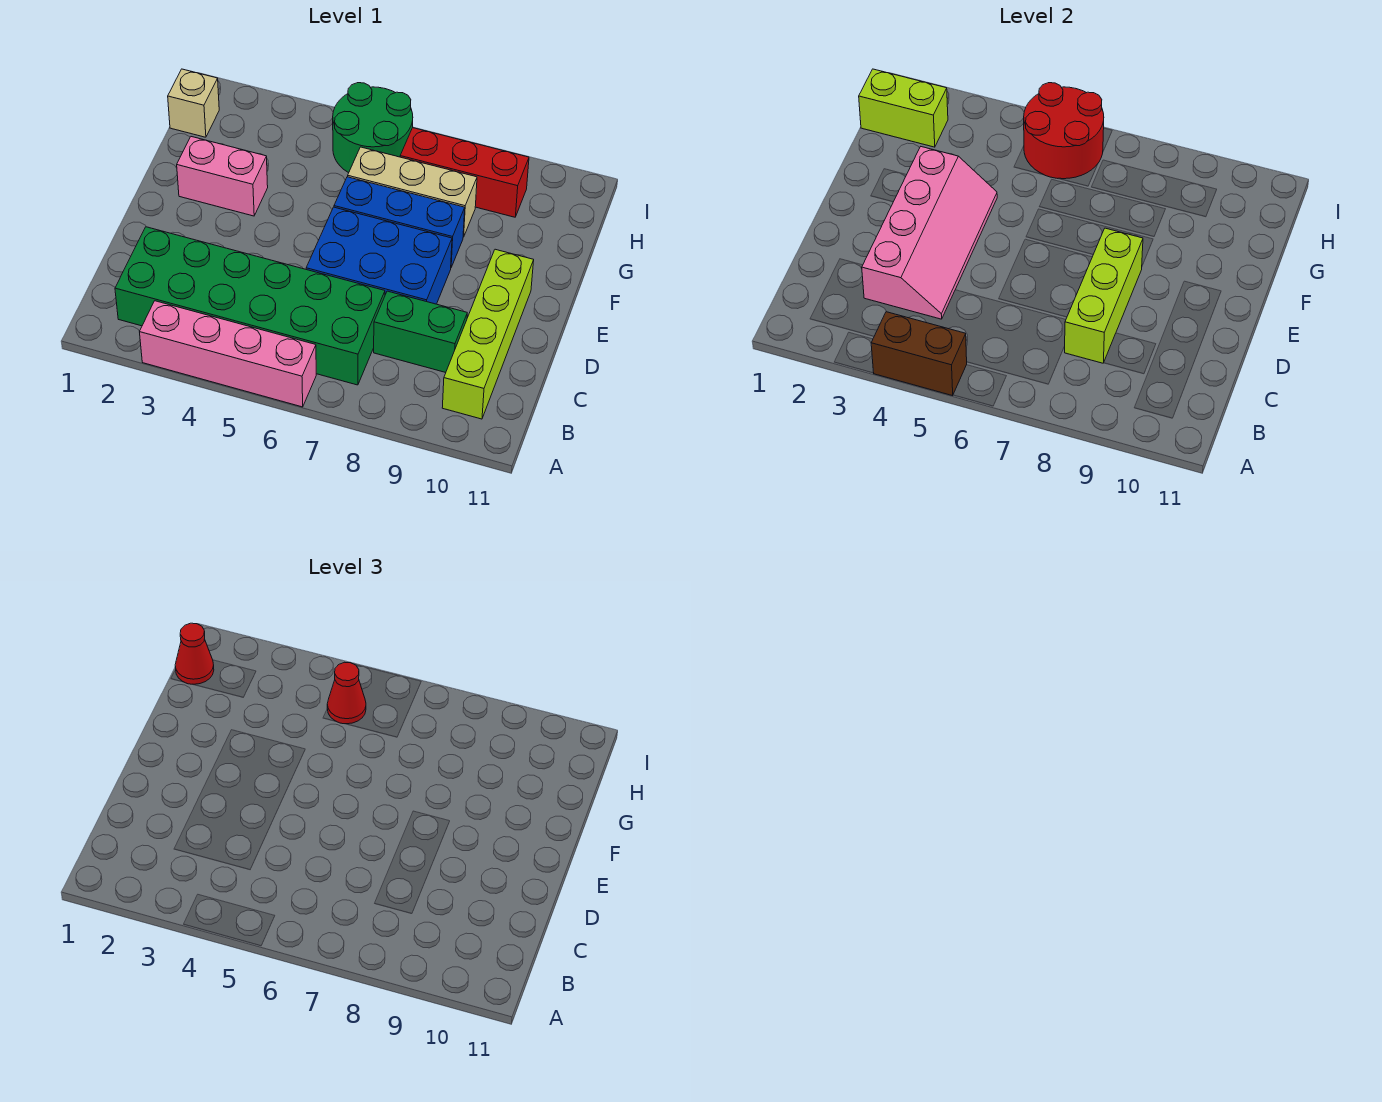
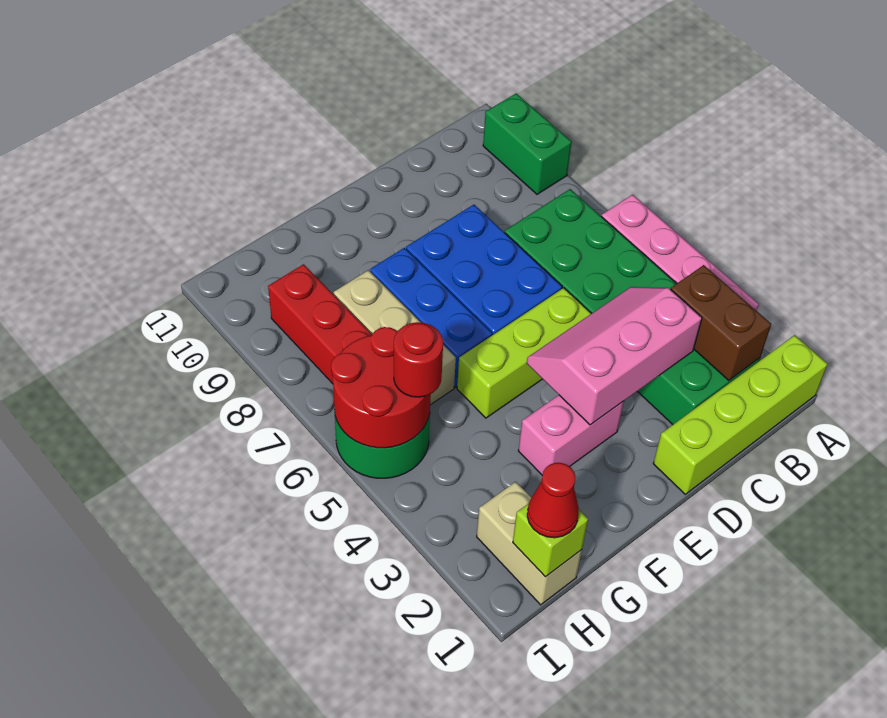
brown brick A4:A5 level 2 -> brown brick B2:B3 level 2
lime brick B10:E10 level 1 -> lime brick A1:D1 level 1
pink slope C3:F4 level 2 top 3 -> pink slope C3:E4 level 2 top 3
green brick C8:C9 level 1 -> green brick A9:A10 level 1
lime brick C8:E8 level 2 -> lime brick D5:F5 level 1
pink brick F2:F3 level 1 -> pink brick E3:F3 level 1
tan brick H1 level 1 -> tan brick H1:H2 level 1
lime brick H1:H2 level 2 -> lime brick H1 level 2
red cone H5 level 3 -> red round brick H5 level 3

